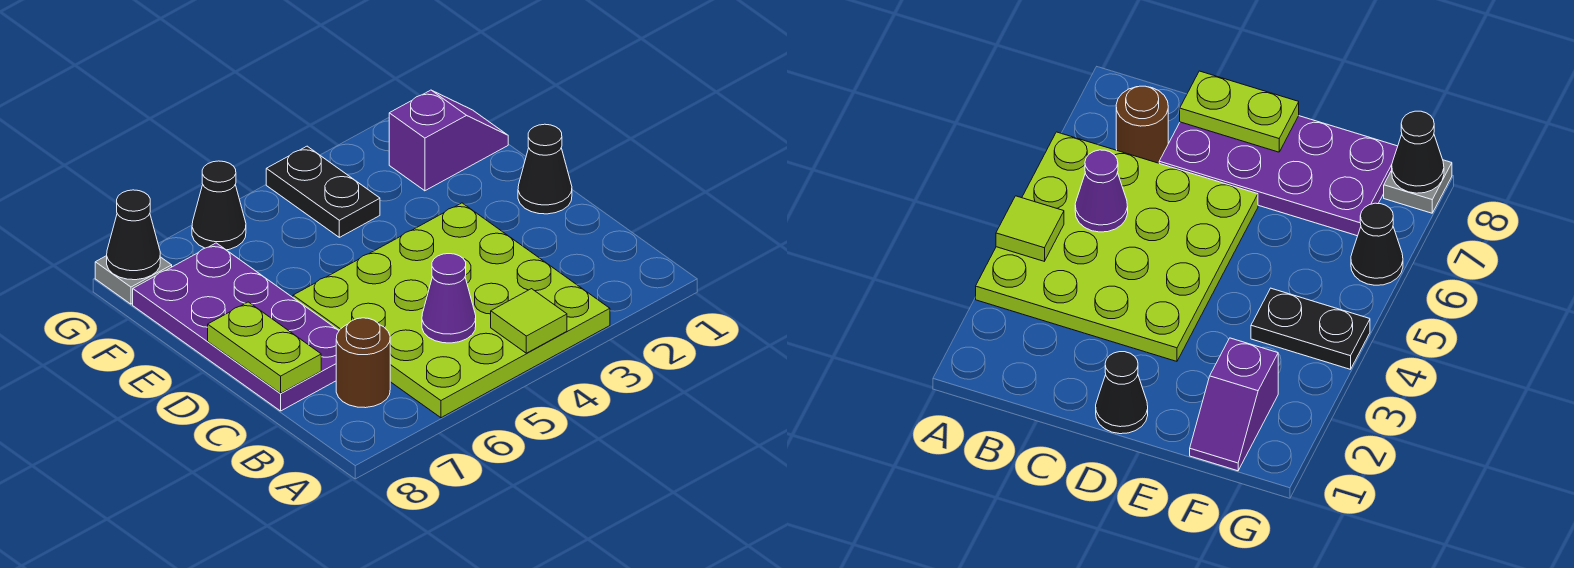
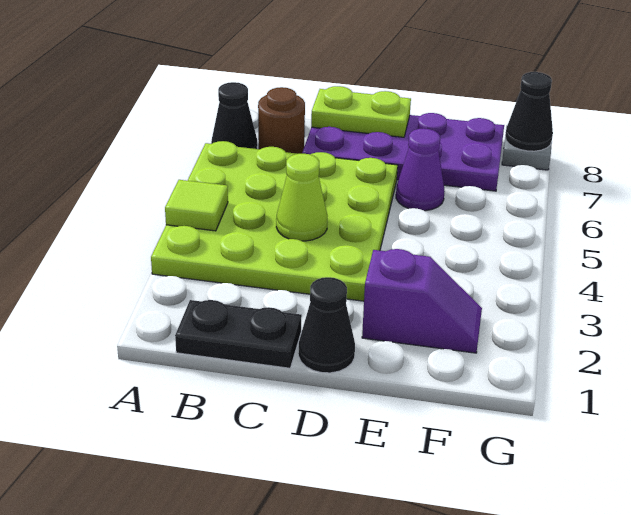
purple cone B5 level 2 -> purple cone E6 level 1
none -> lime cone C4 level 2
purple slope F1:F2 level 1 top 2 -> purple slope E2:F2 level 1 top E
black plate F4:G4 level 1 -> black plate B1:C1 level 1
black cone G6 level 1 -> black cone A7 level 1

